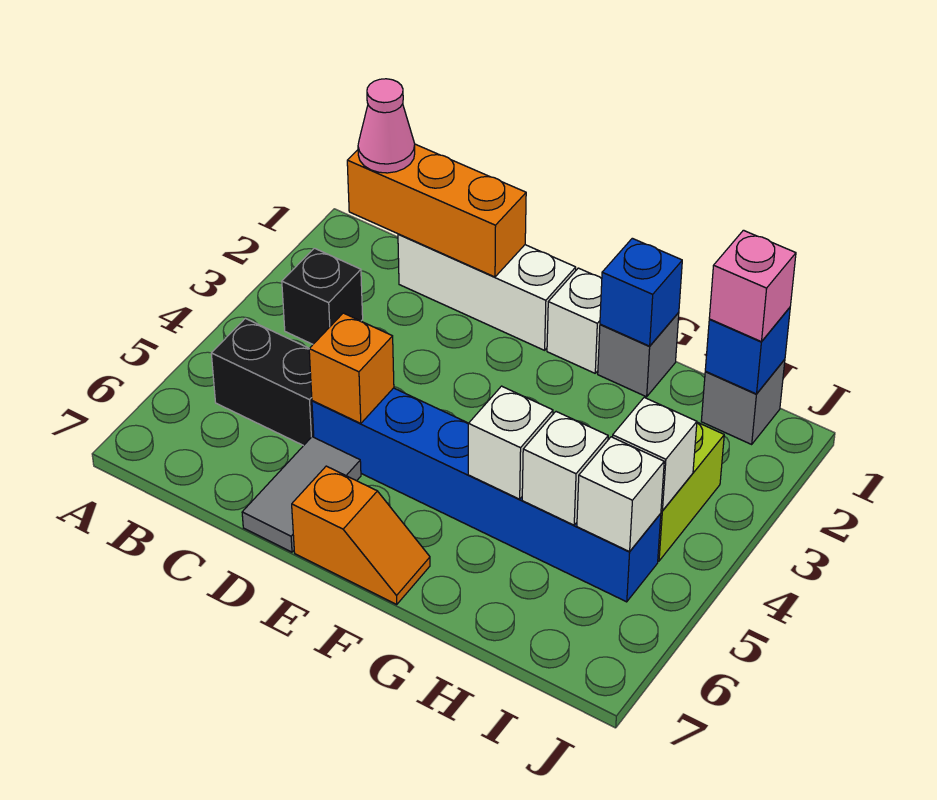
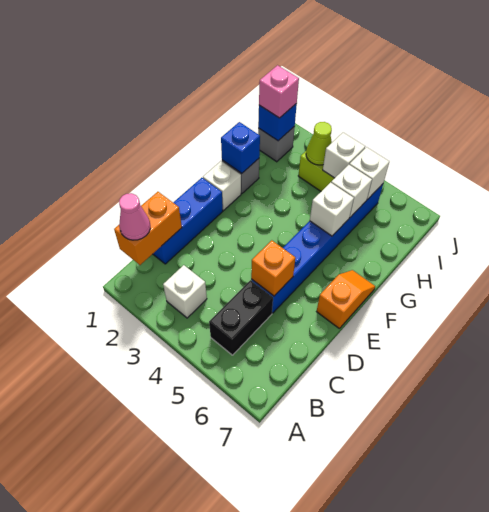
orange brick B1:D1 level 2 -> orange brick B1:C1 level 2
black brick B3 level 1 -> white brick B3 level 1
white brick C1:E1 level 1 -> blue brick C1:E1 level 1
grey tile D6:D7 level 1 -> none
none -> lime cone I3 level 2

